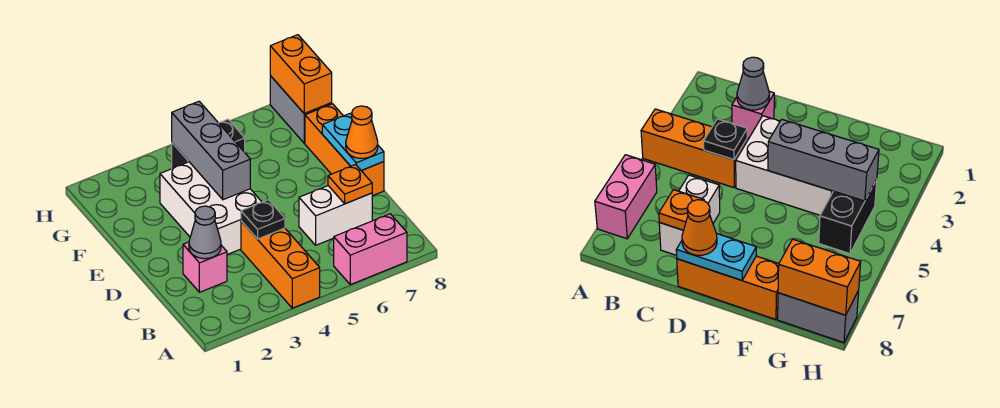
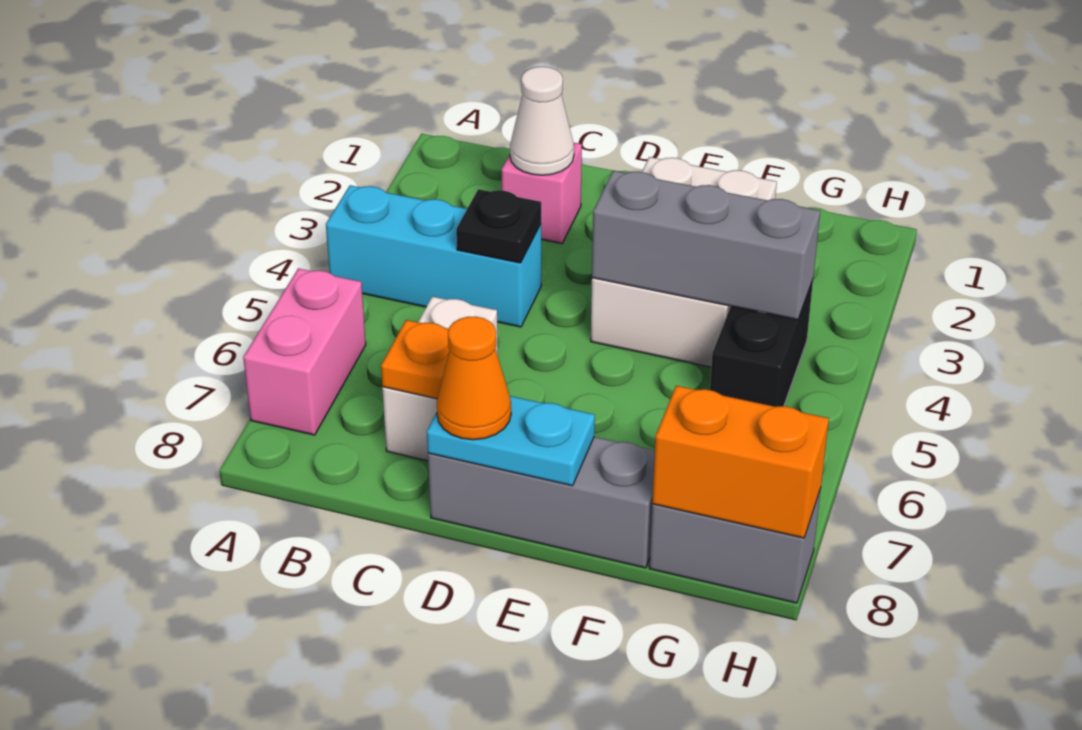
orange brick A4:C4 level 1 -> cyan brick A4:C4 level 1
grey cone C2 level 2 -> white cone C2 level 2
white brick D3:F4 level 1 -> white brick E2:F4 level 1
orange brick D8:F8 level 1 -> grey brick D8:F8 level 1

